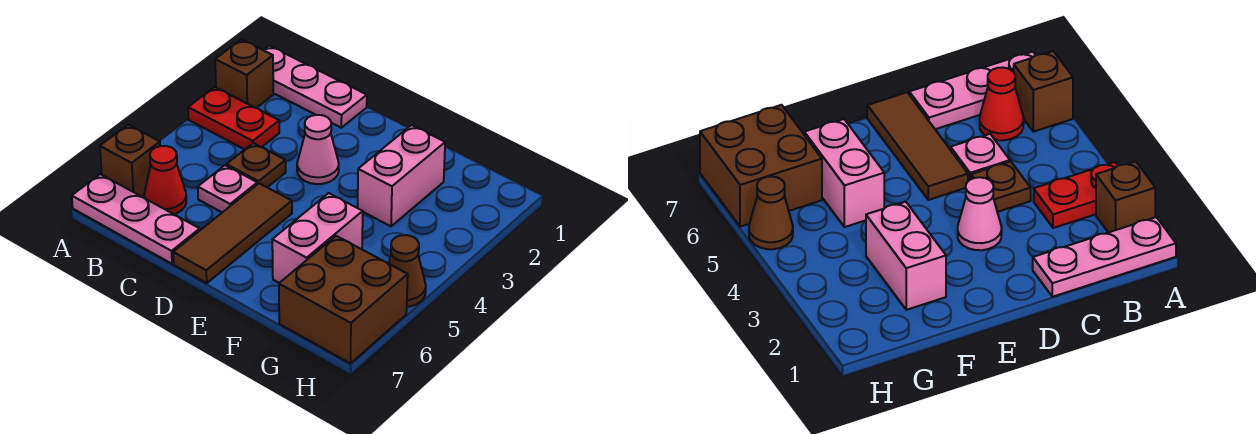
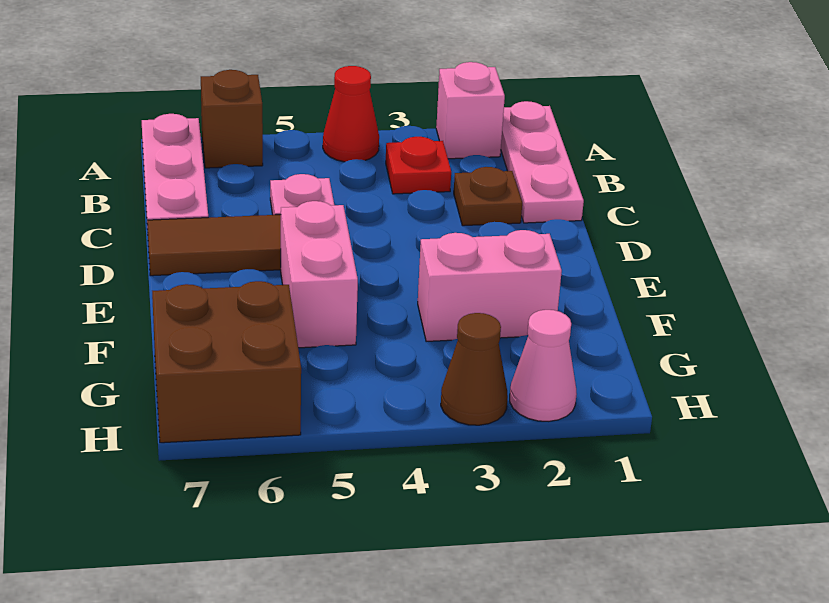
brown brick A2 level 1 -> pink brick A2 level 1
red plate A3:B3 level 1 -> red plate B3 level 1
red cone B6 level 1 -> red cone A4 level 1
brown plate C4 level 1 -> brown plate C2 level 1
pink cone D3 level 1 -> pink cone H2 level 1
pink brick F5:F6 level 1 -> pink brick E5:F5 level 1
brown cone H5 level 1 -> brown cone H3 level 1

